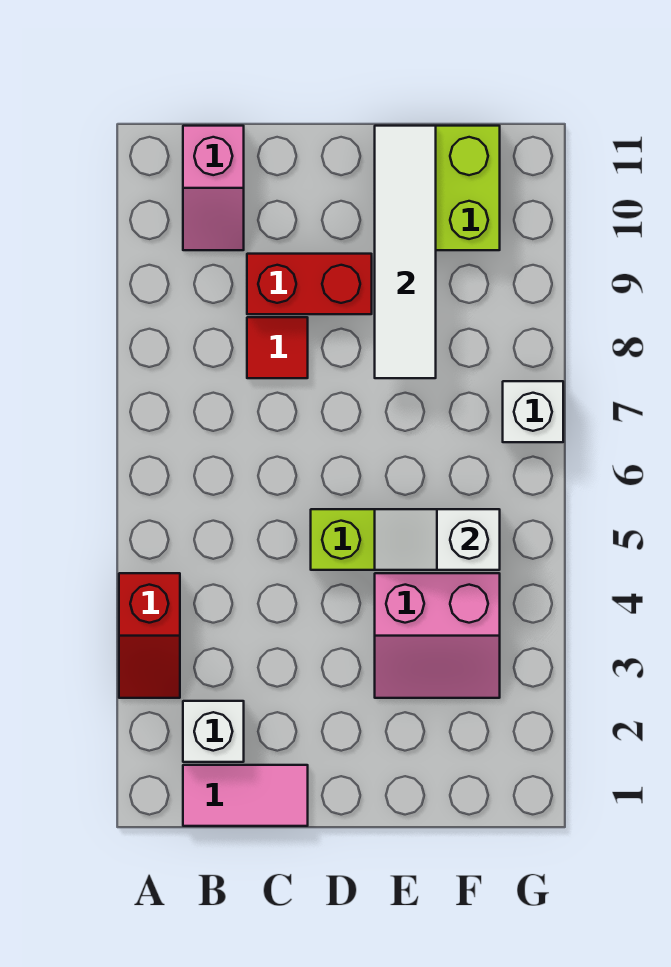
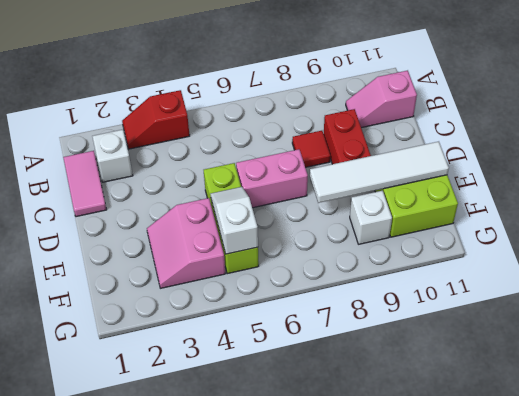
none -> pink brick D6:D7 level 1
white brick G7 level 1 -> white brick F9 level 1

